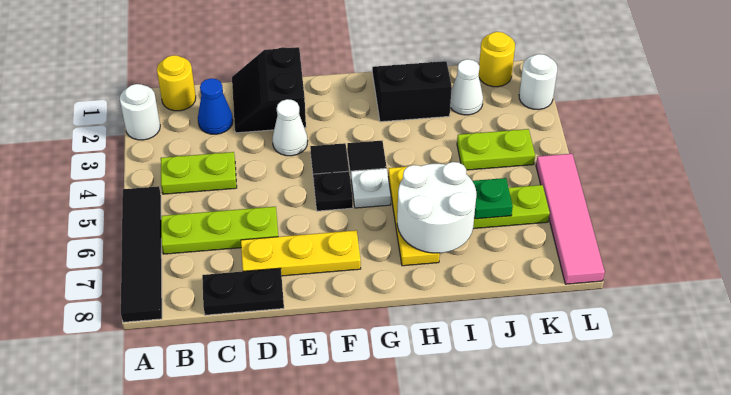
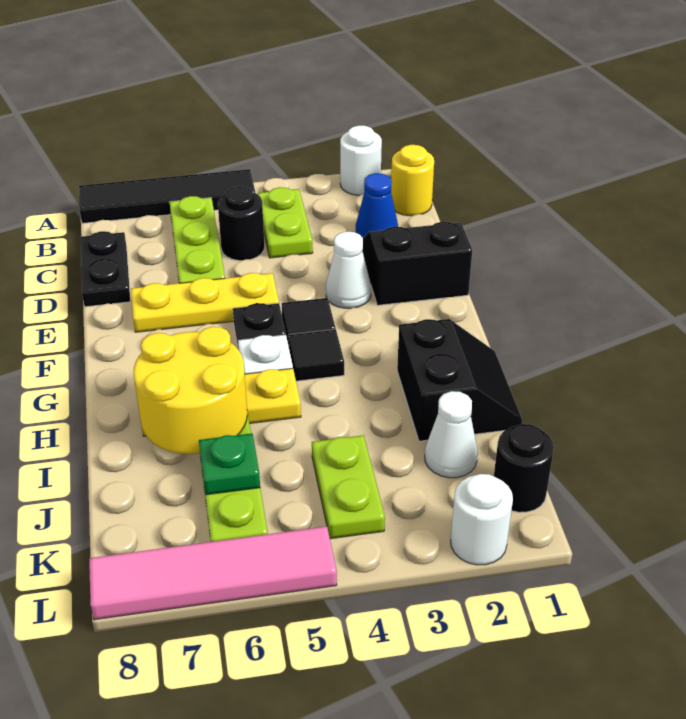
none -> black round brick C5 level 1
yellow plate D7:F7 level 1 -> yellow plate E5:E7 level 1
white round brick H6:I7 level 2 -> yellow round brick H6:I7 level 2
yellow round brick K1 level 1 -> black round brick K1 level 1

